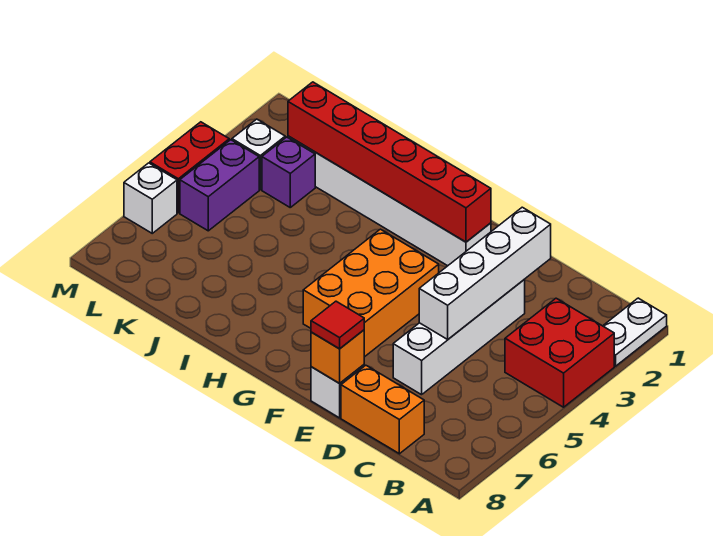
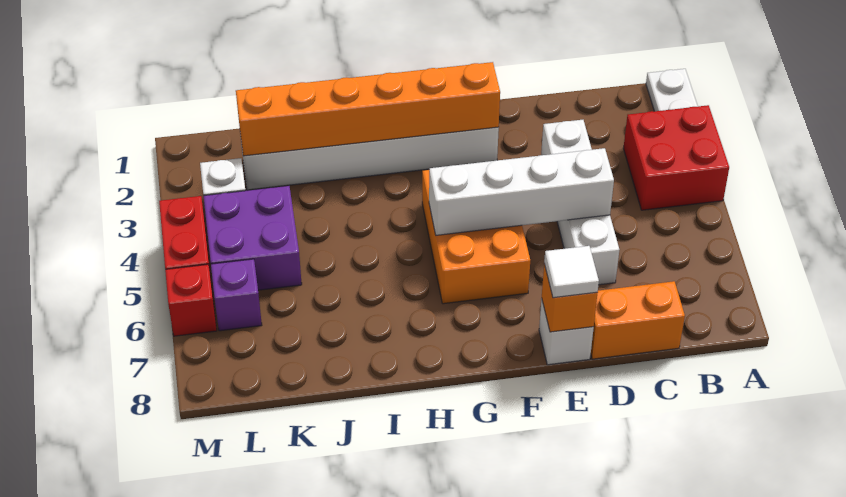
white brick D2:D5 level 2 -> white brick D5:G5 level 2
red tile E8 level 3 -> white tile E8 level 3
red brick F2:K2 level 2 -> orange brick F2:K2 level 2
purple brick K3 level 1 -> purple brick L6 level 1
purple brick L4:L5 level 1 -> purple brick K4:L5 level 1
white brick M6 level 1 -> red brick M6 level 1

